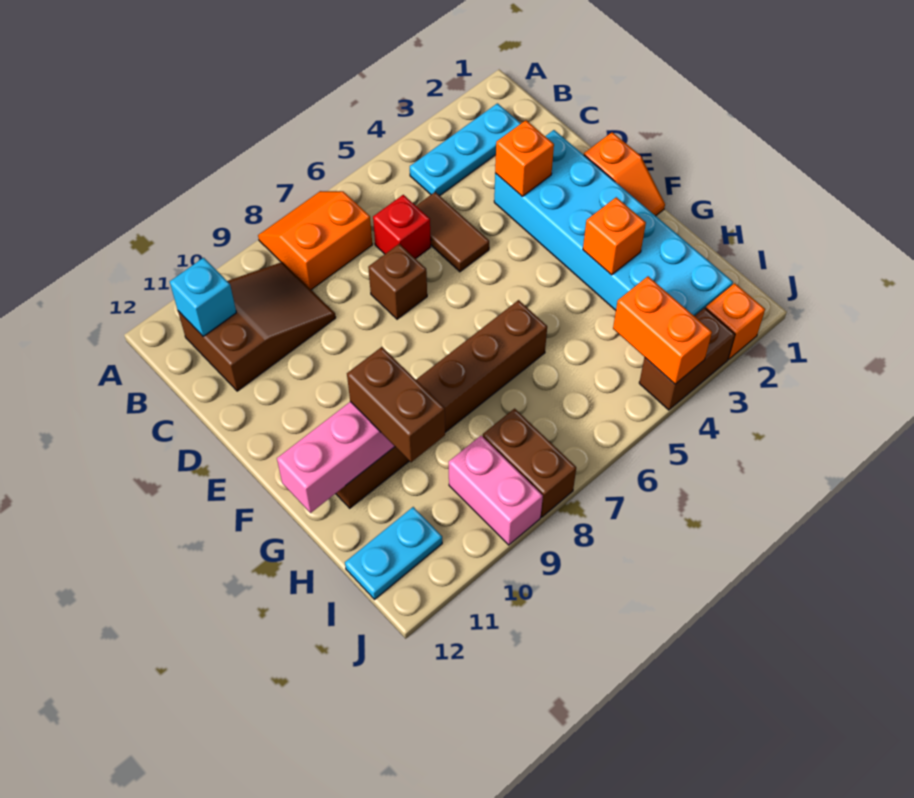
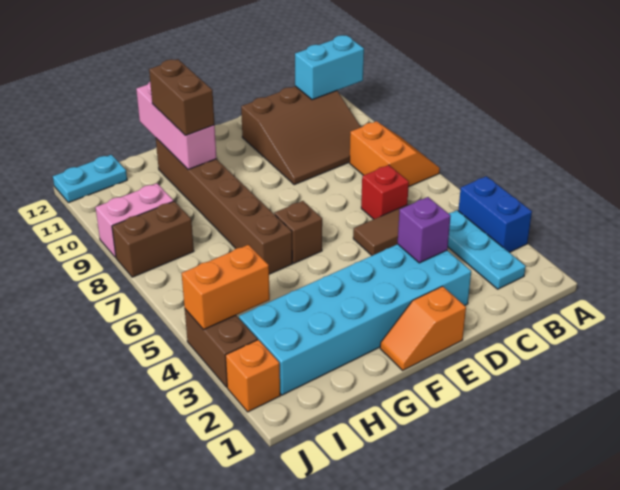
none -> blue brick A3:A4 level 1
brown slope B9:C11 level 1 top 11 -> brown slope B9:D11 level 1 top 11
cyan brick B11 level 2 -> cyan brick A11:B11 level 2
orange brick D3 level 2 -> purple brick D3 level 2
brown brick D7 level 1 -> brown brick F6 level 1
orange brick G3 level 2 -> none
brown brick G10:H10 level 3 -> brown brick G10:G11 level 3
cyan plate I11:I12 level 1 -> cyan plate I12:J12 level 1

